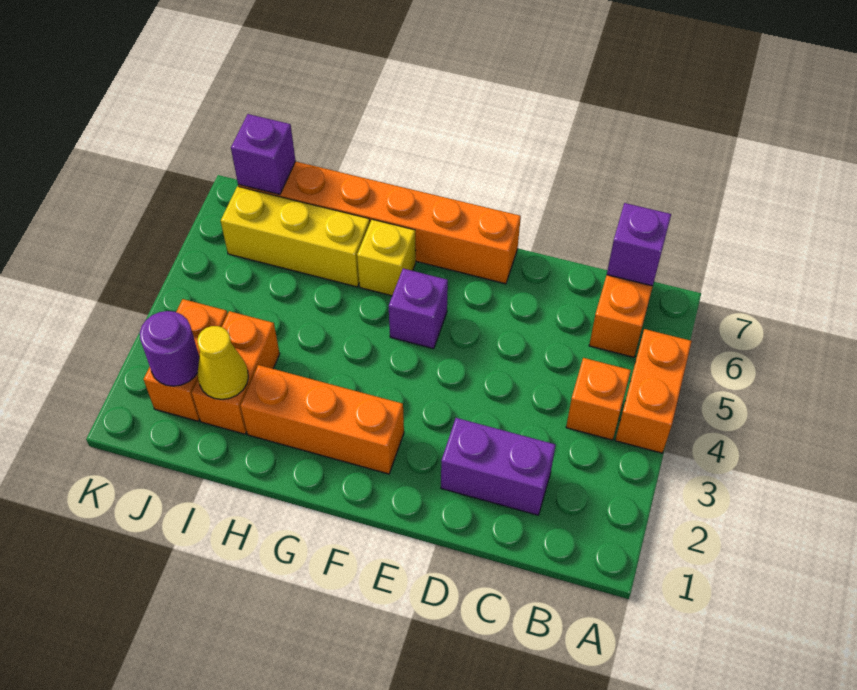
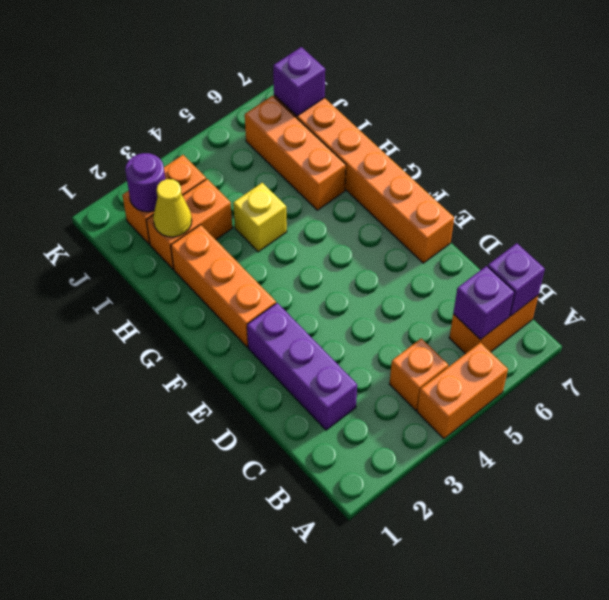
purple brick C2:D2 level 1 -> purple brick C2:E2 level 1
purple brick F5 level 1 -> purple brick B6 level 2
yellow brick G6 level 1 -> yellow brick H4 level 1
yellow brick H6:J6 level 1 -> orange brick H6:J6 level 1

